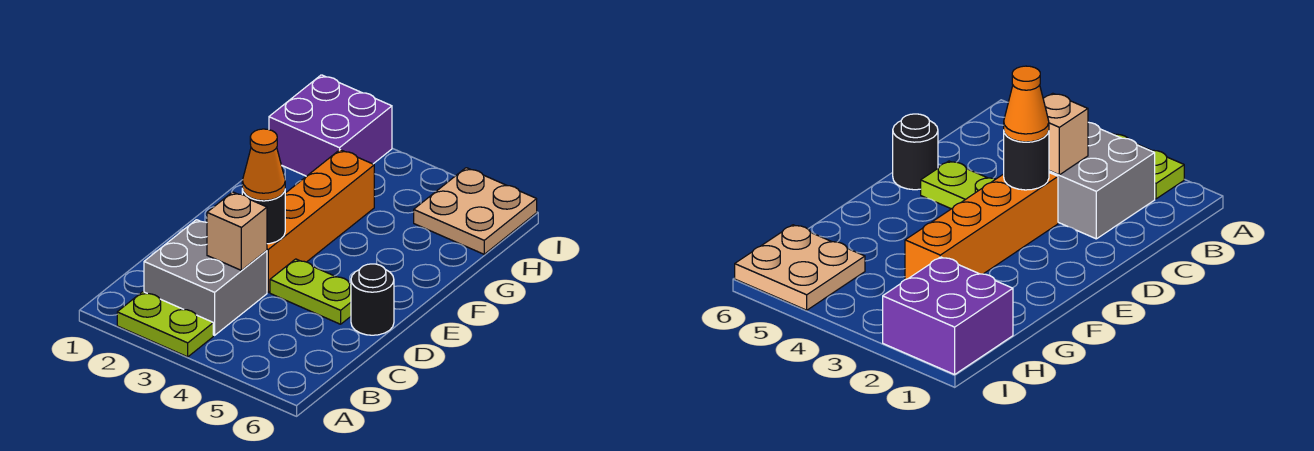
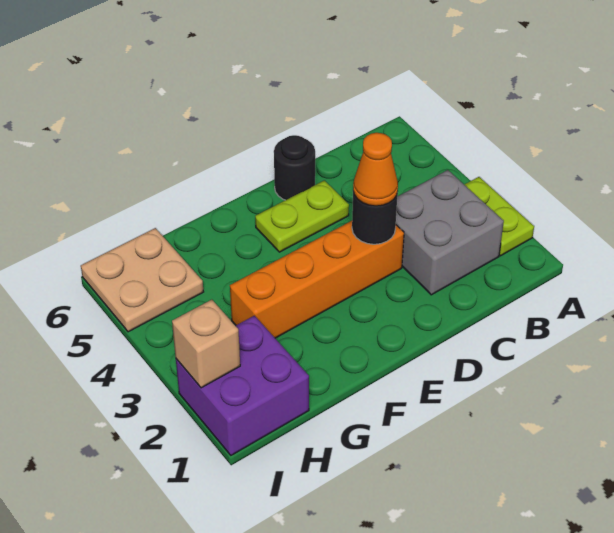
tan brick C3 level 2 -> tan brick I2 level 2
lime plate D4:D5 level 1 -> lime plate D5:E5 level 1

